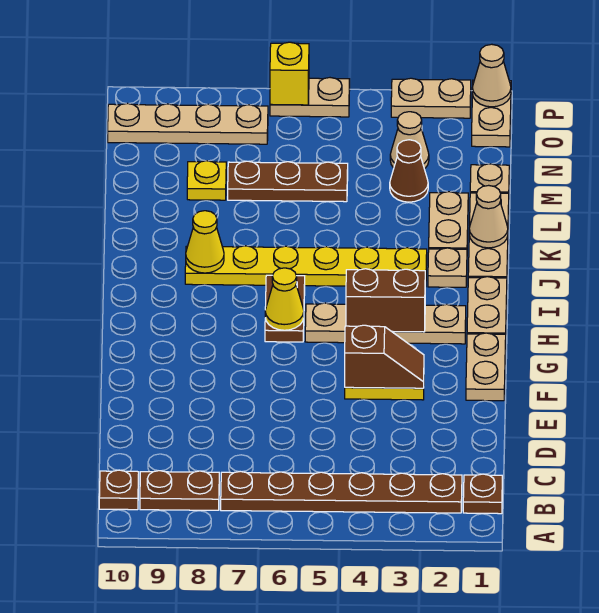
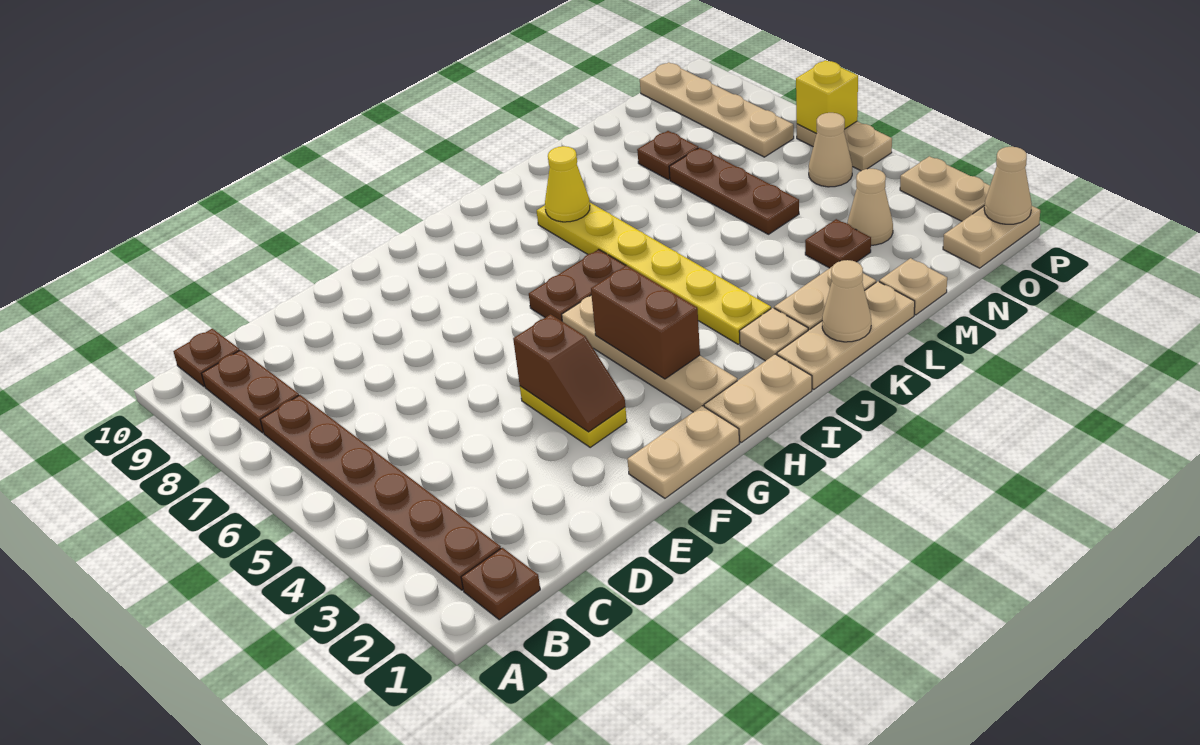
yellow cone H6 level 2 -> none
brown cone M3 level 1 -> brown plate M3 level 1
yellow plate M8 level 1 -> brown plate M8 level 1
none -> tan cone O5 level 1

